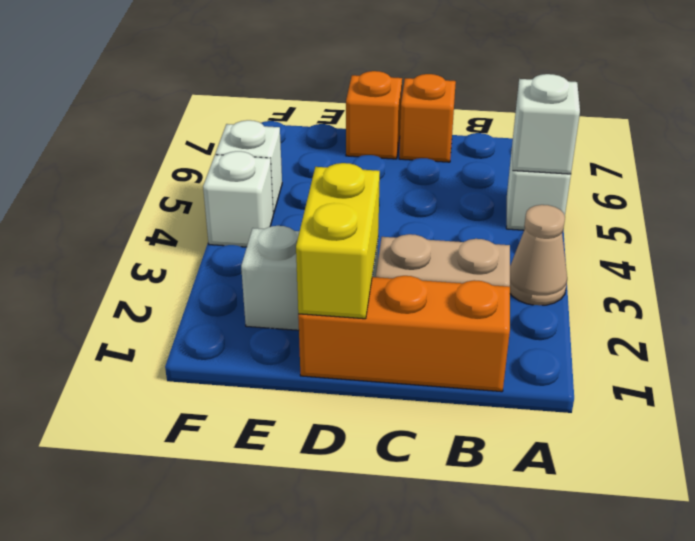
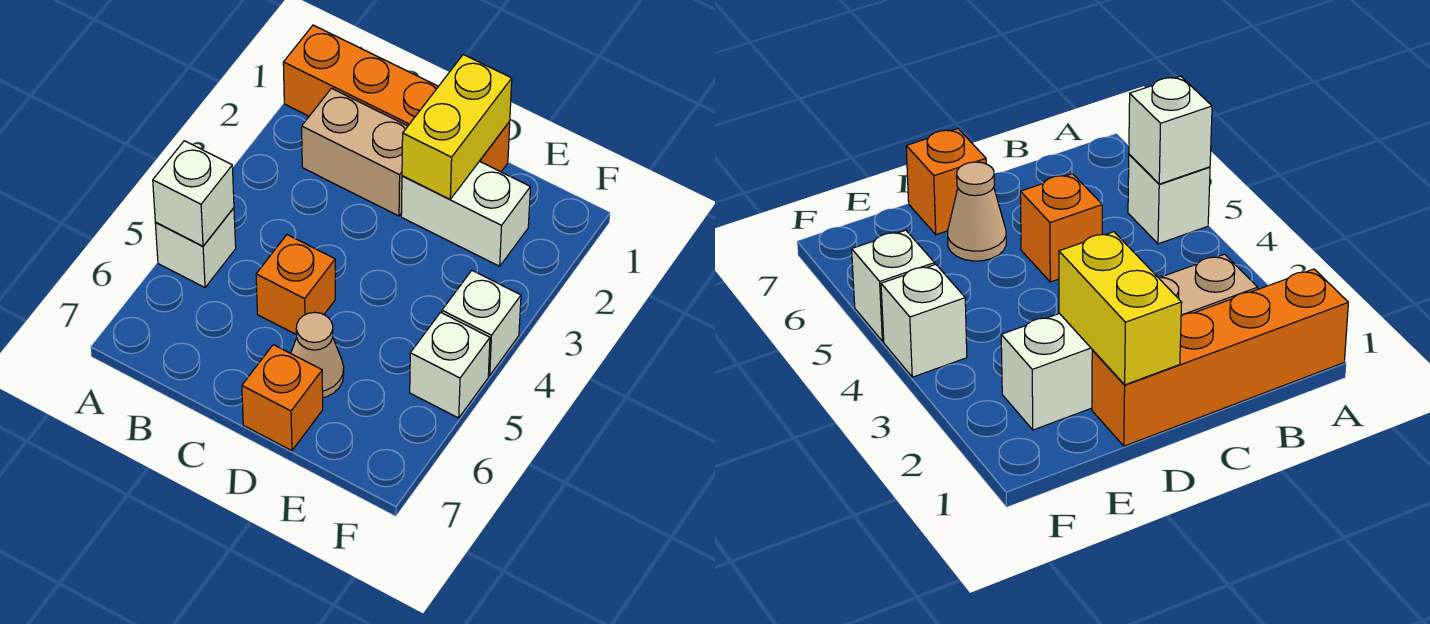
tan cone A3 level 1 -> tan cone D6 level 1
orange brick B1:D1 level 1 -> orange brick A1:D1 level 1
orange brick C7 level 1 -> orange brick C5 level 1

